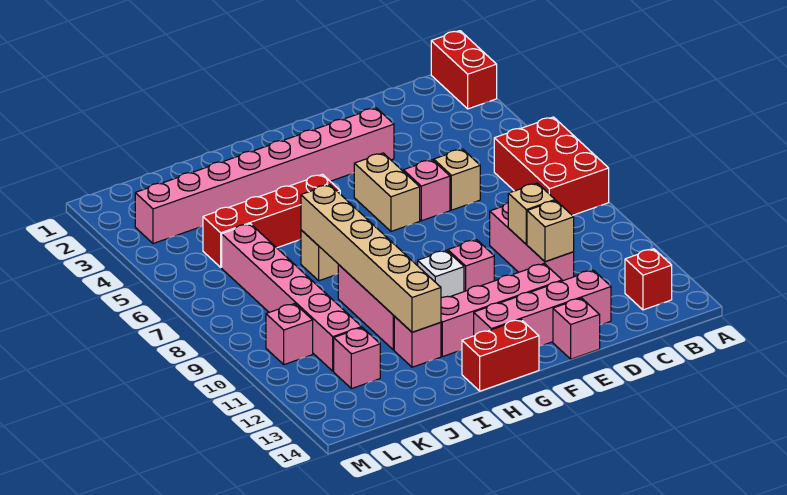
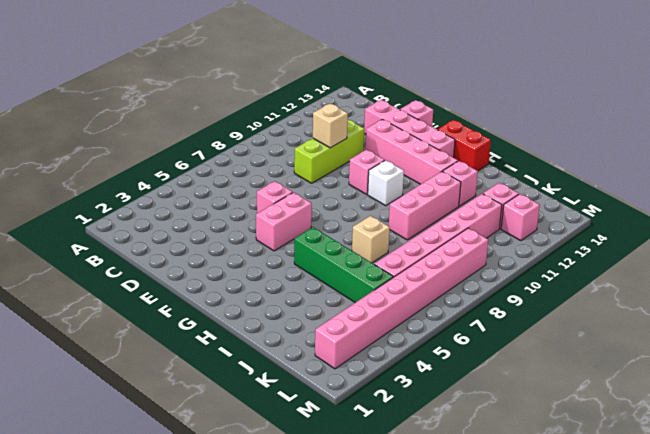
red brick A1:A2 level 1 -> none
red brick A6:B8 level 1 -> none
red brick B13 level 1 -> none
tan brick D6 level 1 -> none
pink brick D9:D11 level 1 -> lime brick D9:D11 level 1
tan brick D11 level 2 -> none
pink brick E3:L3 level 1 -> pink brick L2:L9 level 1
tan brick F5:F6 level 1 -> pink brick F5:F6 level 1
red brick H5:K5 level 1 -> green brick H5:K5 level 1
tan brick I7:I12 level 2 -> none
pink brick L10 level 1 -> pink brick L12 level 1

